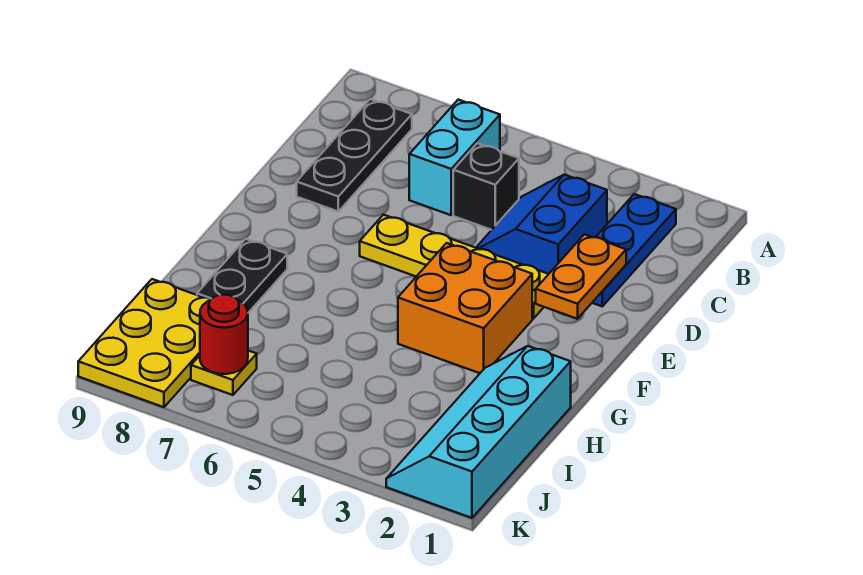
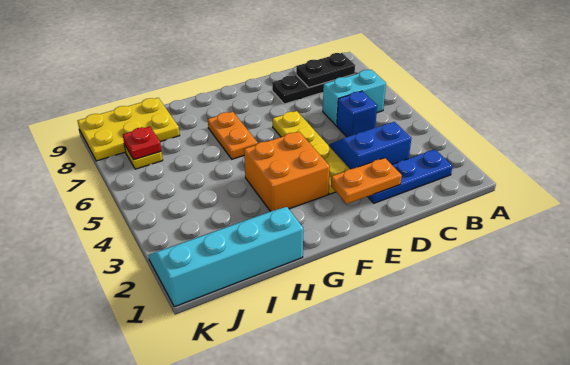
black brick C5 level 1 -> blue brick C5 level 1
none -> orange plate G6:G7 level 1
black plate G8:H8 level 1 -> black plate B8:C8 level 2
red round brick J7 level 2 -> red plate J7 level 2

